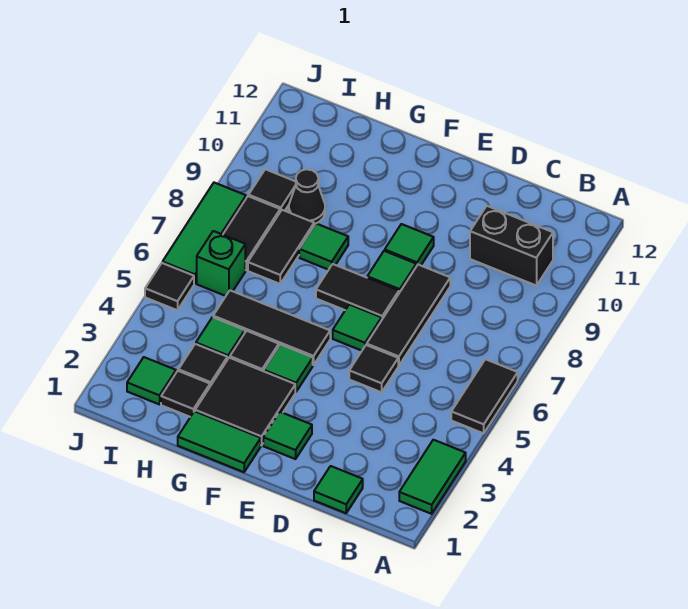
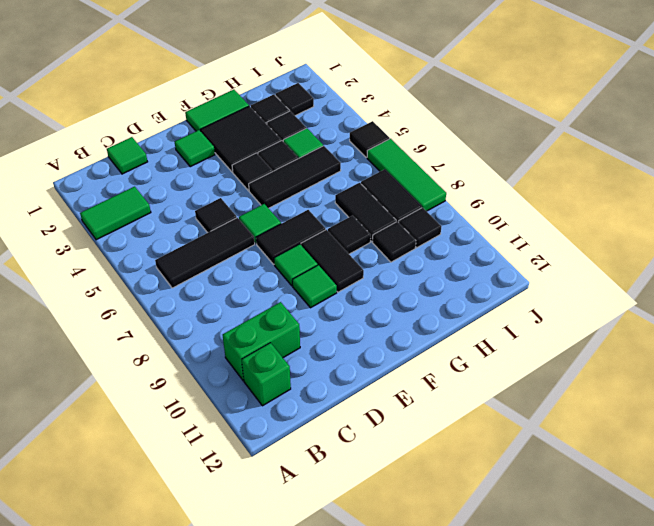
green tile A2:A3 level 1 -> green tile A3:B3 level 1
black tile A5:A6 level 1 -> black tile F8:F9 level 1
black brick B10:C10 level 1 -> green brick B10:C10 level 1
black tile D6:D8 level 1 -> black tile B6:D6 level 1
green tile F4 level 1 -> black tile F4 level 1
green tile G8 level 1 -> black tile G8 level 1
black cone H9 level 1 -> black tile H9 level 1
green tile I2 level 1 -> black tile I2 level 1
green brick I6 level 1 -> green brick B11 level 1

